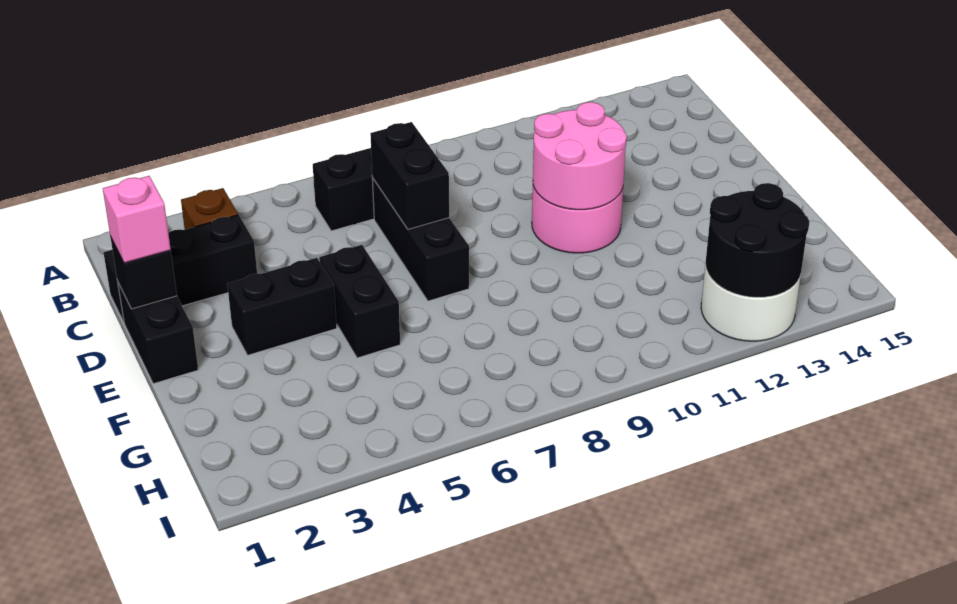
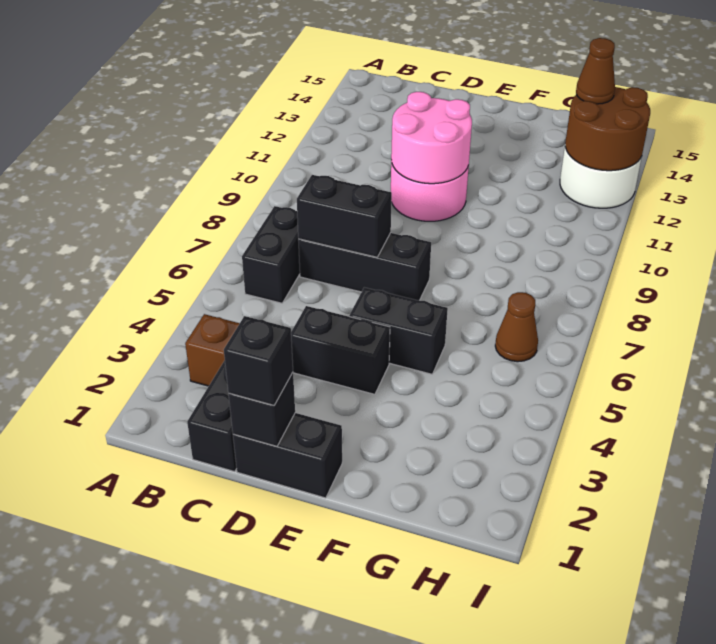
pink brick D1 level 3 -> black brick D1 level 3
black brick E3:E4 level 1 -> black brick D4:E4 level 1
none -> brown cone H6 level 1
black round brick H12:I13 level 2 -> brown round brick H12:I13 level 2
none -> brown cone H13 level 3

